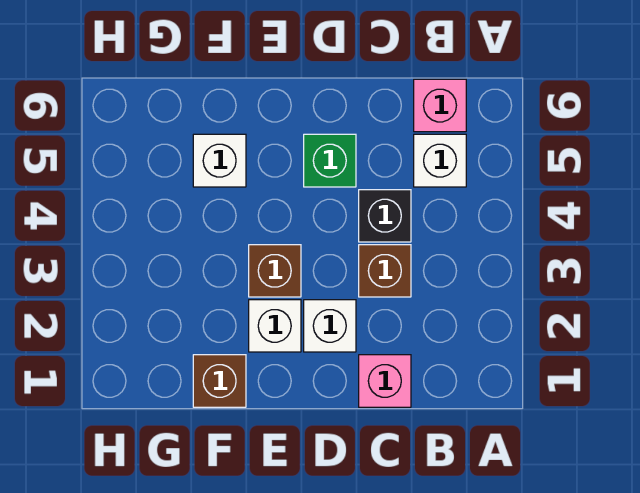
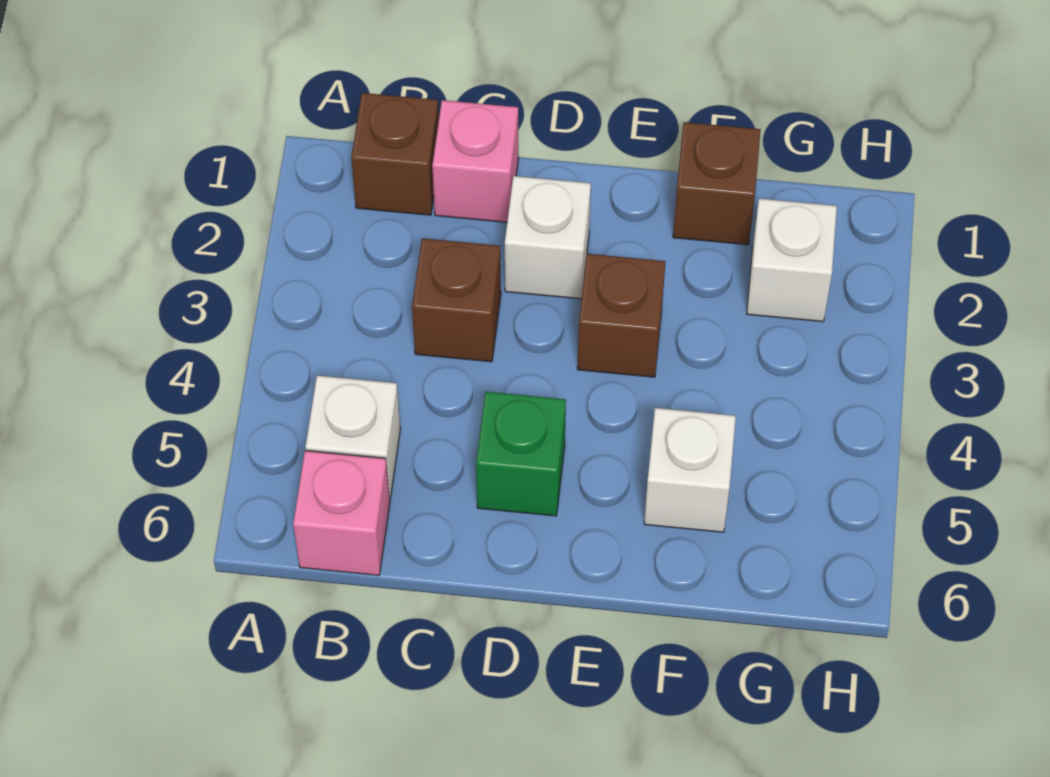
none -> brown brick B1 level 1
black brick C4 level 1 -> none
white brick E2 level 1 -> white brick G2 level 1

